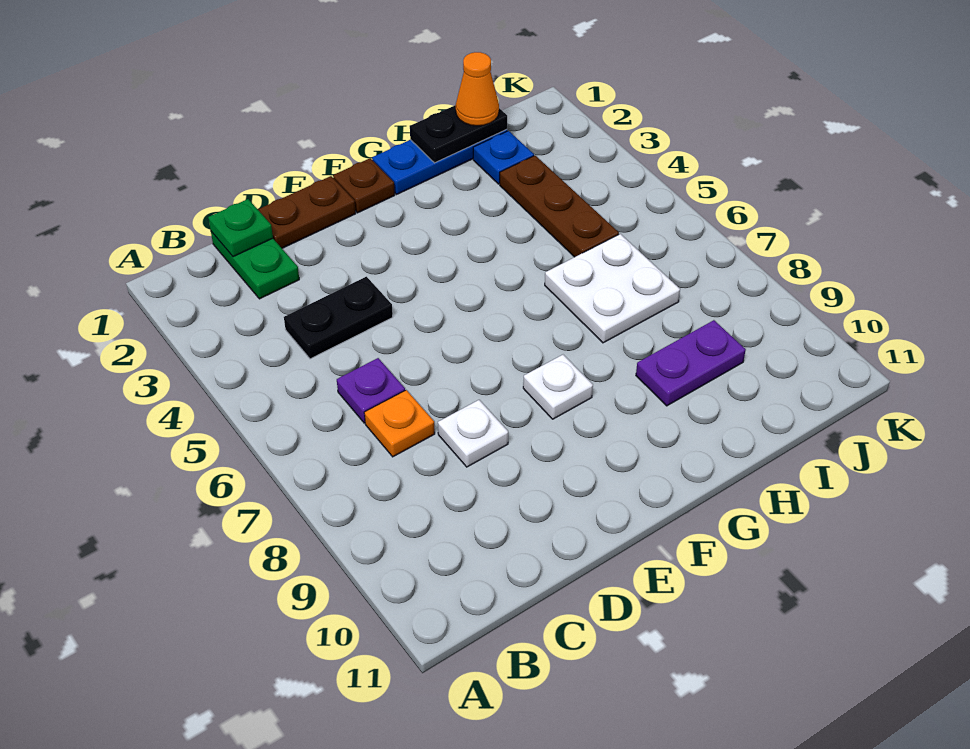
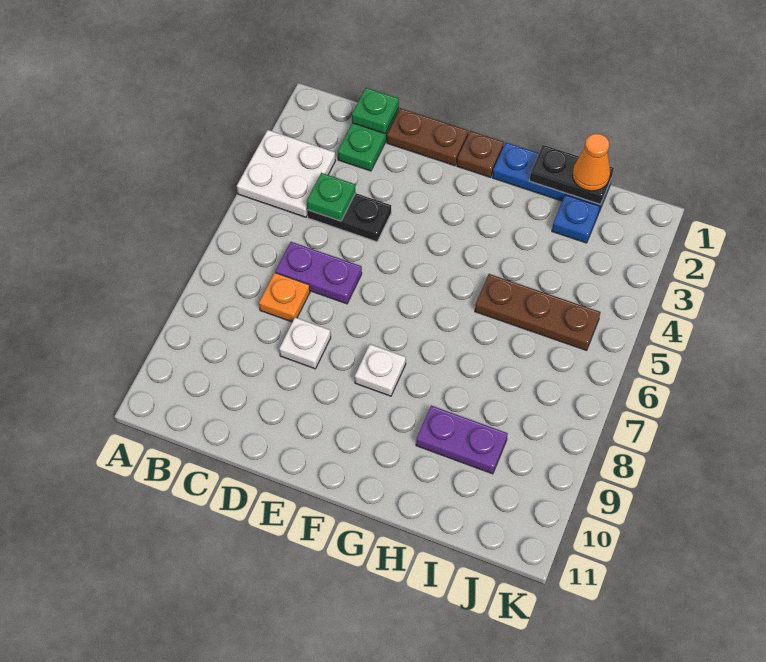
none -> green plate C4 level 2
purple plate C6 level 1 -> purple plate C6:D6 level 1
white plate H6:I7 level 1 -> white plate A3:B4 level 1
brown plate I3:I5 level 1 -> brown plate H5:J5 level 1

